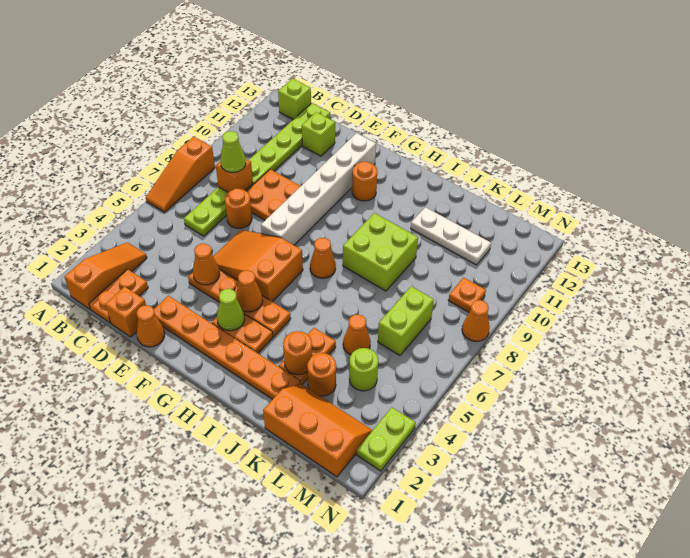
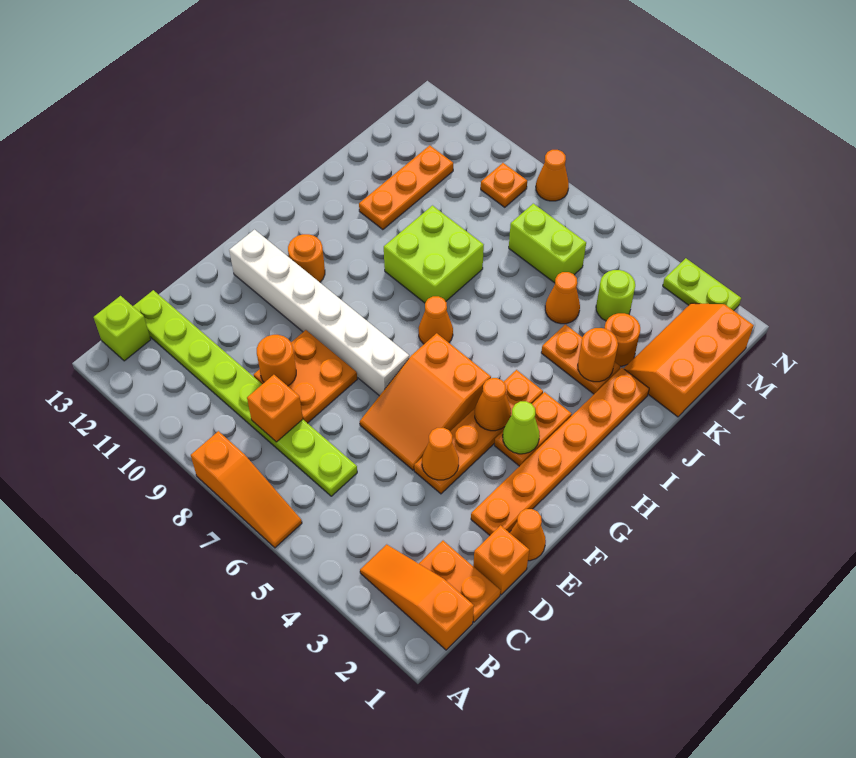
lime cone C8 level 3 -> none
orange round brick D7 level 1 -> orange round brick D9 level 2
lime brick D12 level 1 -> none
white plate J11:L11 level 1 -> orange plate J11:L11 level 1

